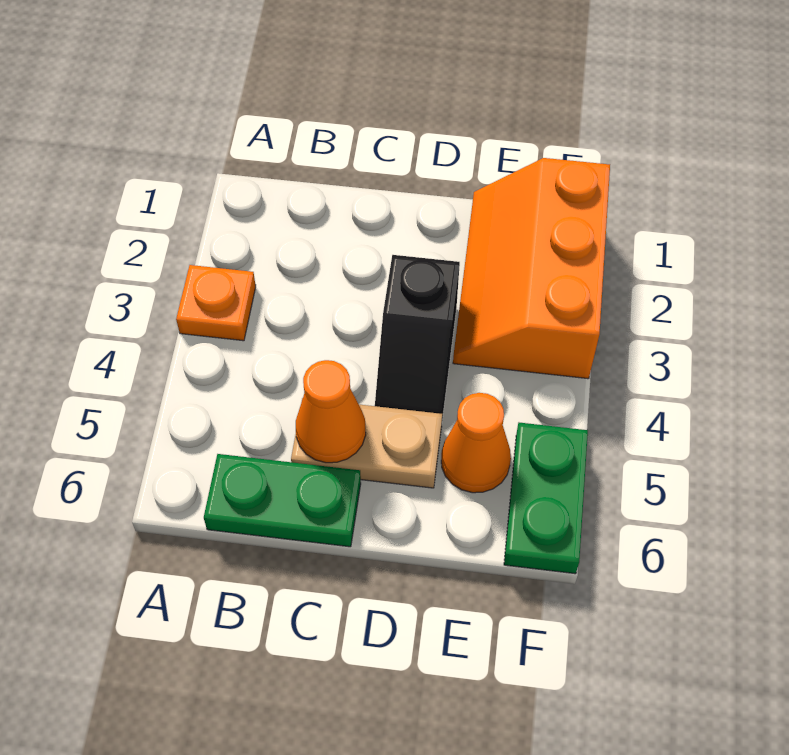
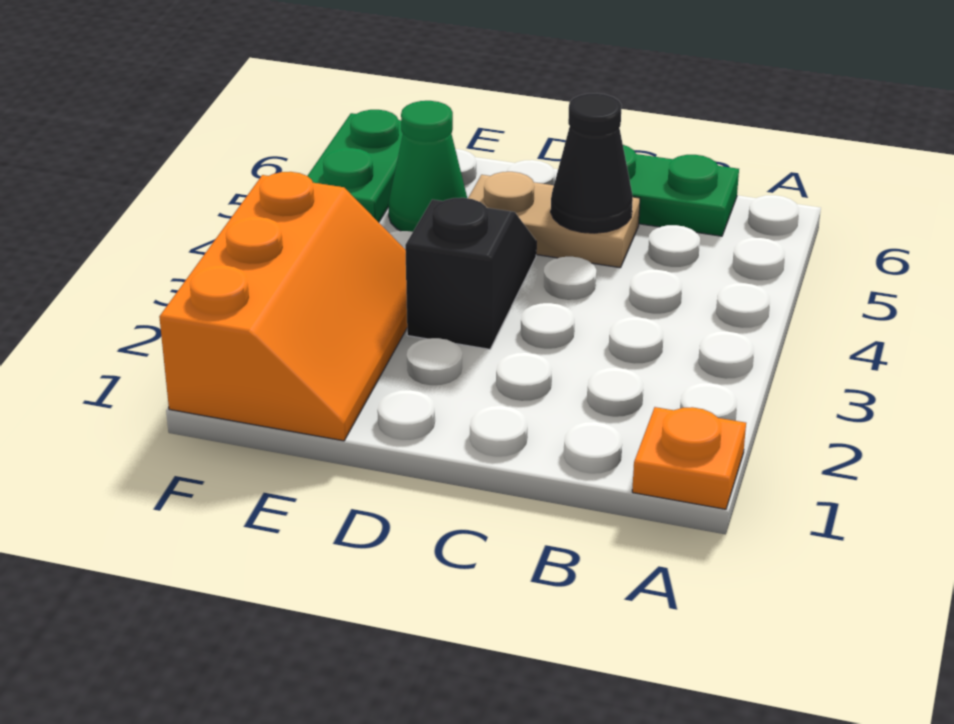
orange plate A3 level 1 -> orange plate A1 level 1
orange cone C5 level 2 -> black cone C5 level 2
orange cone E5 level 1 -> green cone E5 level 1

